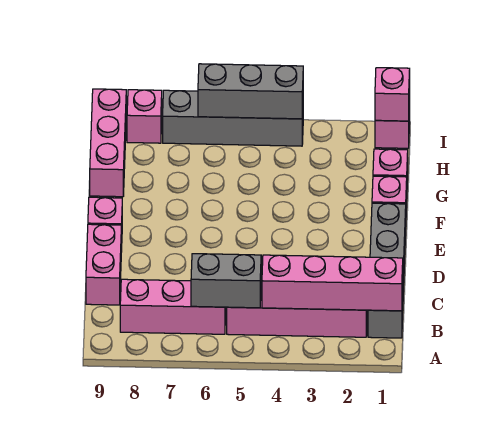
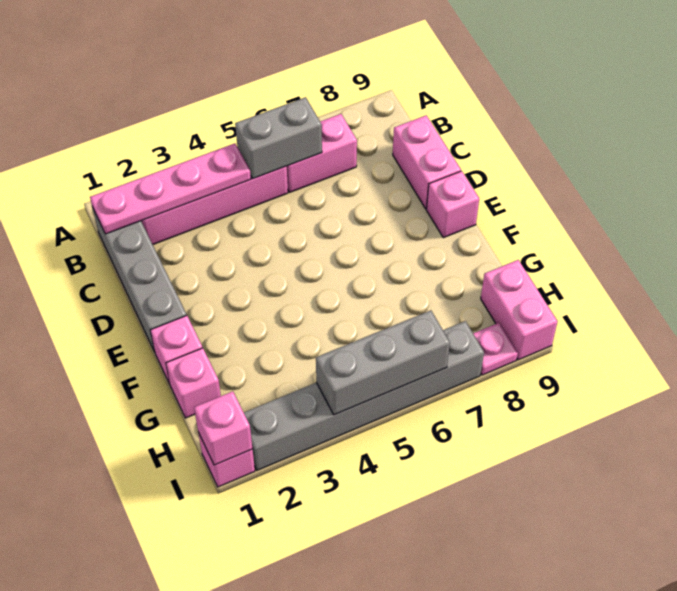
pink brick B1:B4 level 2 -> pink plate B1:B4 level 2
pink brick B6:B8 level 1 -> pink brick B6:B7 level 1
pink brick G9:I9 level 1 -> pink brick H9:I9 level 1
grey brick I4:I7 level 1 -> grey brick I2:I7 level 1
pink brick I8 level 1 -> pink plate I8 level 1

